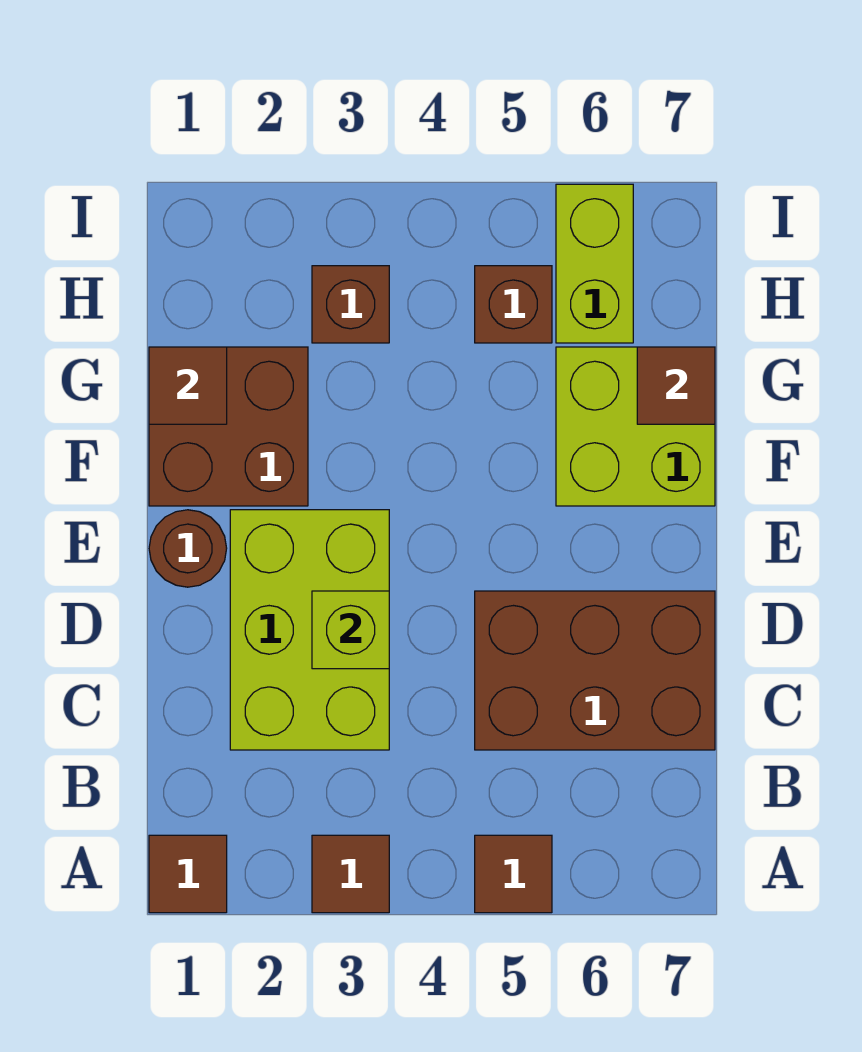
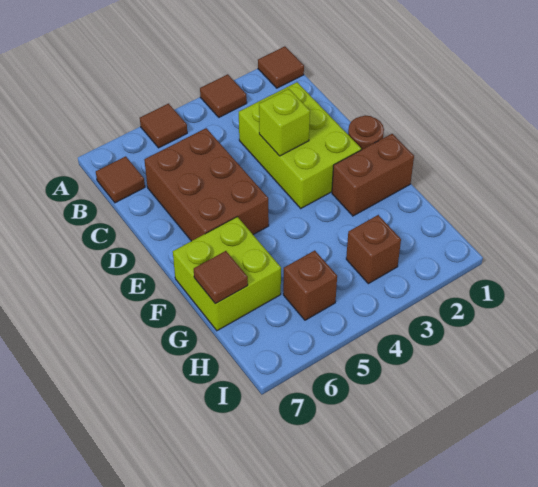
brown brick C5:D7 level 1 -> brown brick C5:E6 level 1
brown brick F1:G2 level 1 -> brown brick F1:F2 level 1
brown tile G1 level 2 -> brown tile B7 level 1
lime brick H6:I6 level 1 -> none

